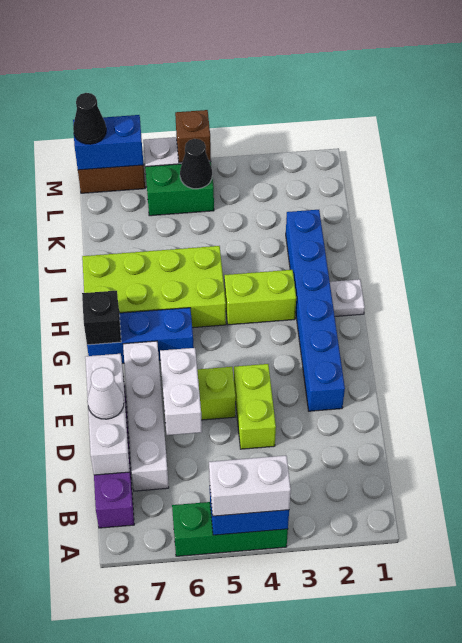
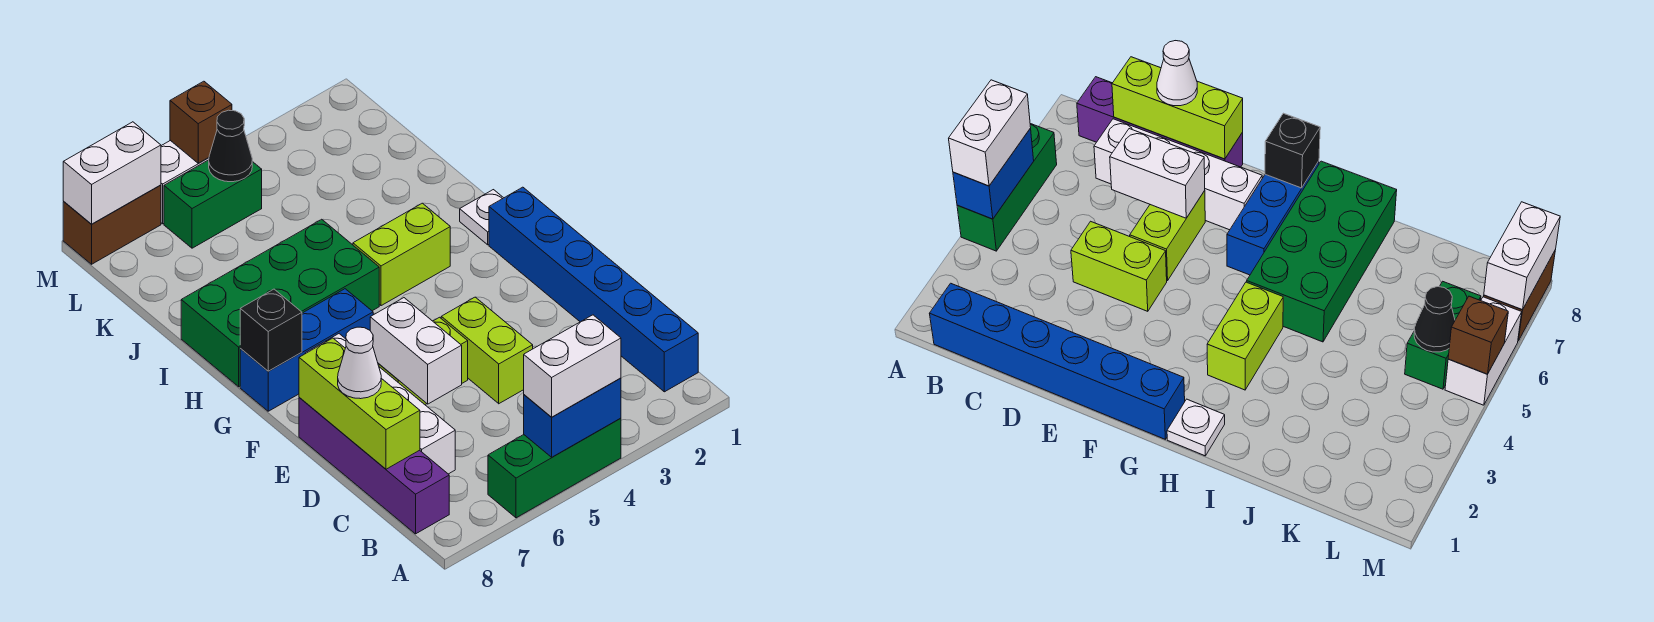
white brick C8:E8 level 2 -> lime brick C8:E8 level 2
blue brick E2:J2 level 1 -> blue brick B1:G1 level 1
lime brick H5:I8 level 1 -> green brick H5:I8 level 1
blue brick M7:M8 level 2 -> white brick M7:M8 level 2
black cone M8 level 3 -> none

